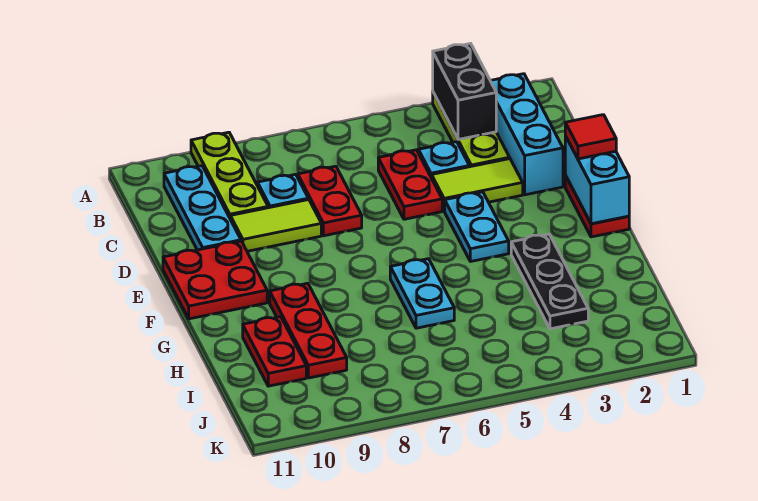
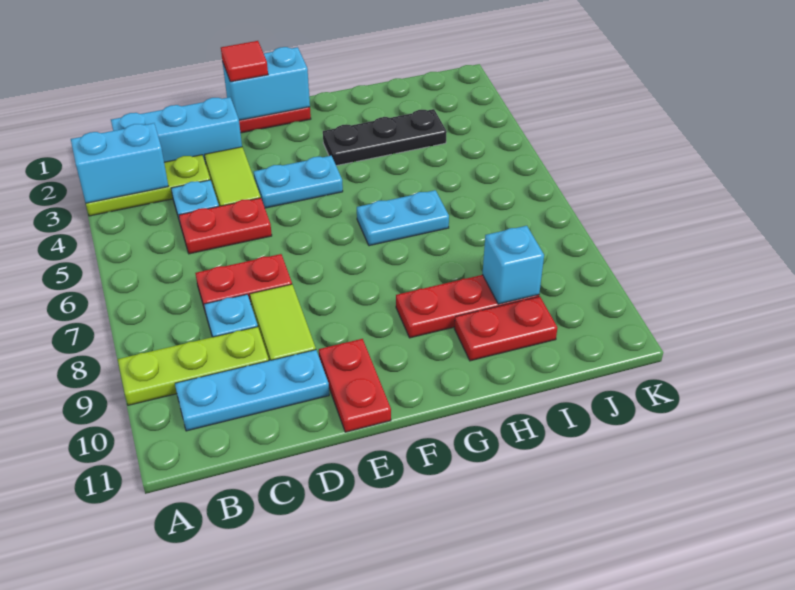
black brick A3:B3 level 2 -> cyan brick A3:B3 level 2
red plate E10:F11 level 1 -> red plate E10:E11 level 1
none -> cyan brick I9 level 2

